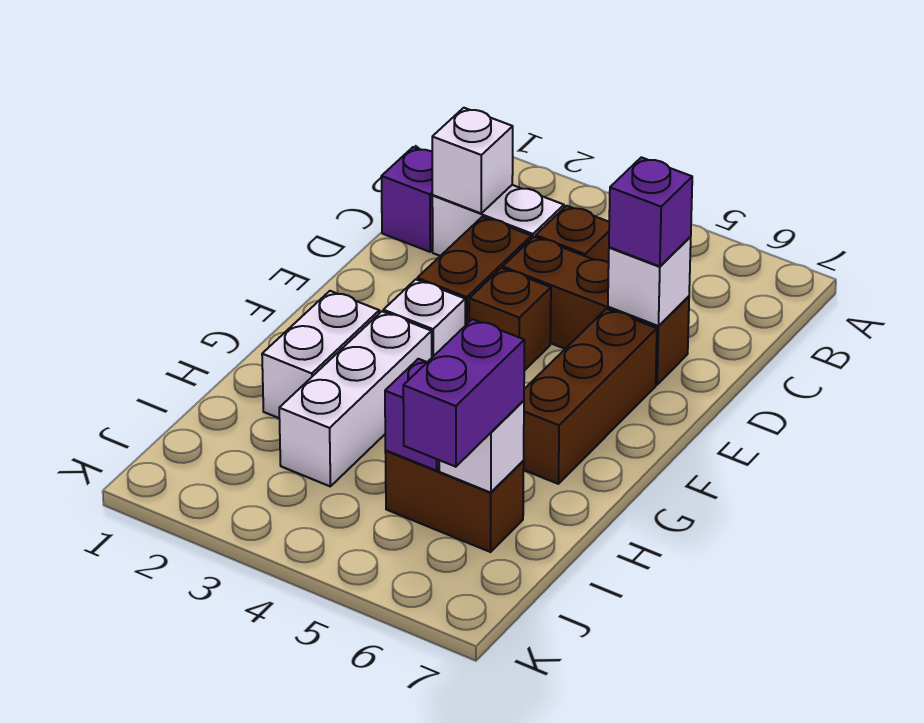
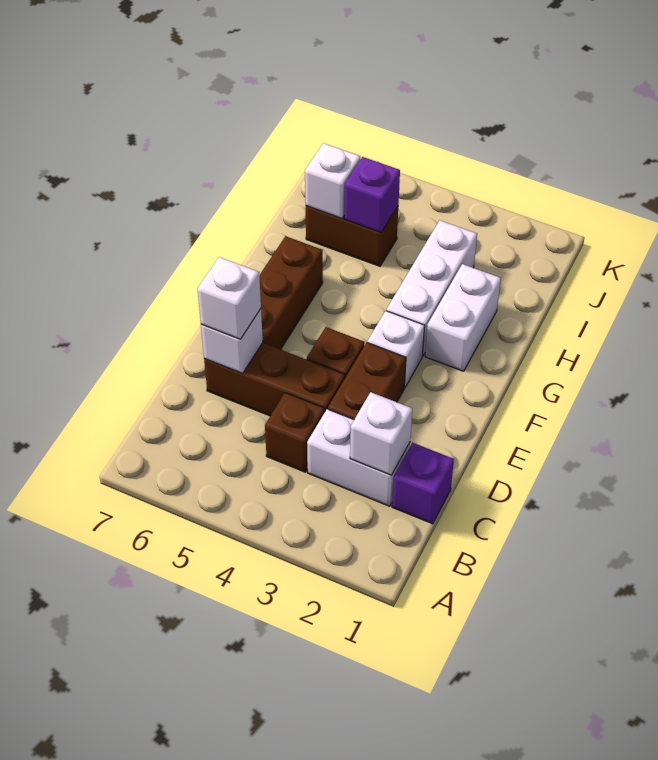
purple brick D6 level 3 -> white brick D6 level 3
purple brick I6:J6 level 3 -> none

